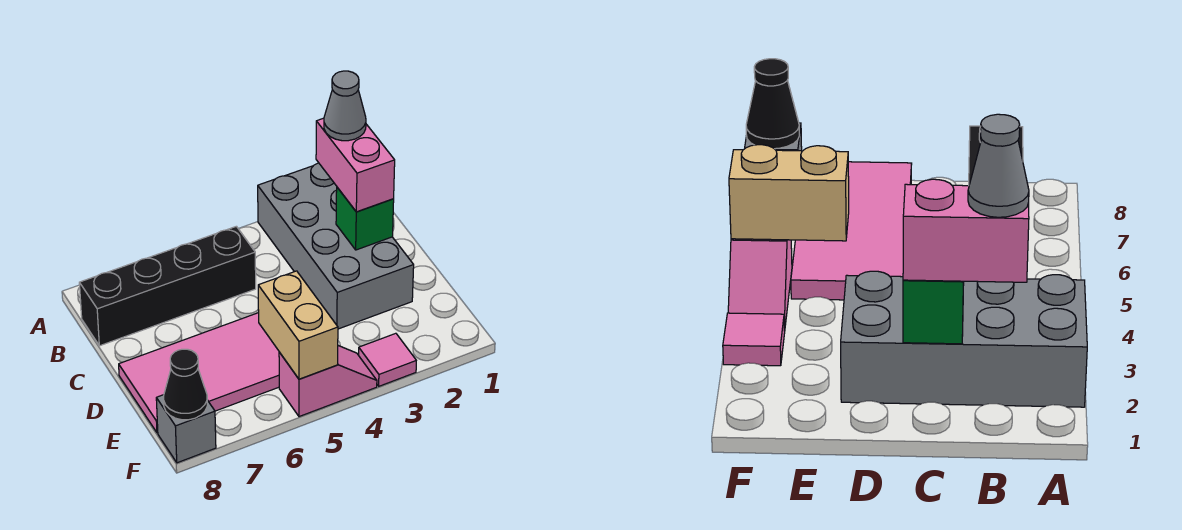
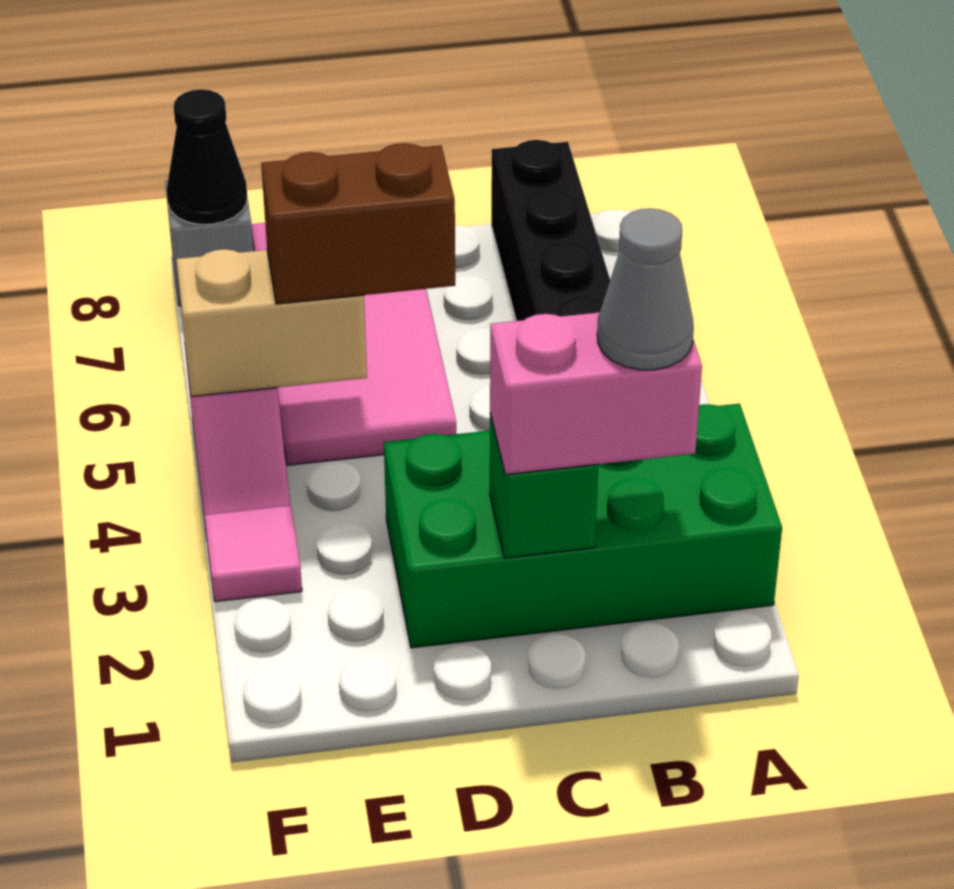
grey brick A2:D3 level 1 -> green brick A2:D3 level 1
none -> brown brick D5:E5 level 3

